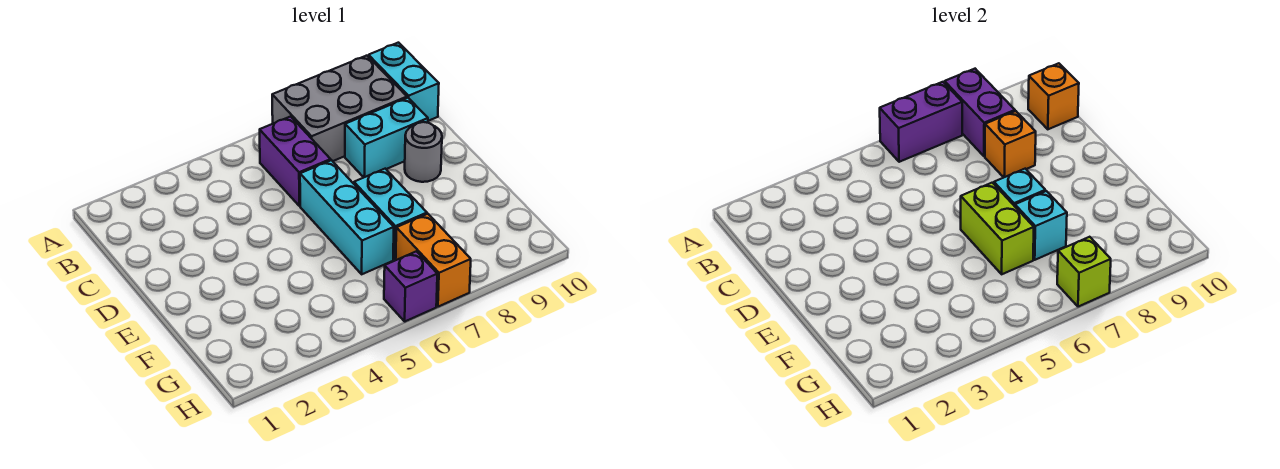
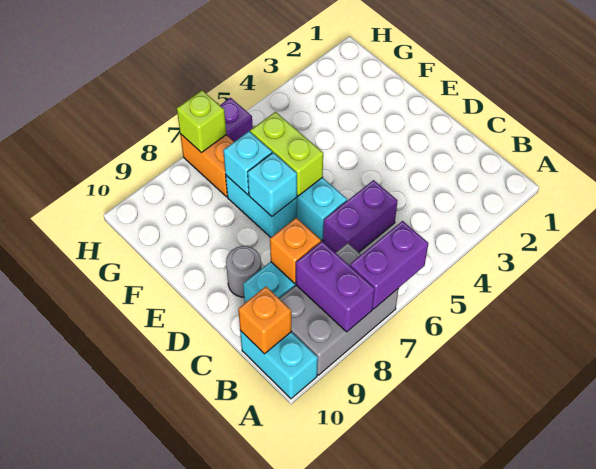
purple brick B6:C6 level 1 -> purple brick C5:C6 level 1

